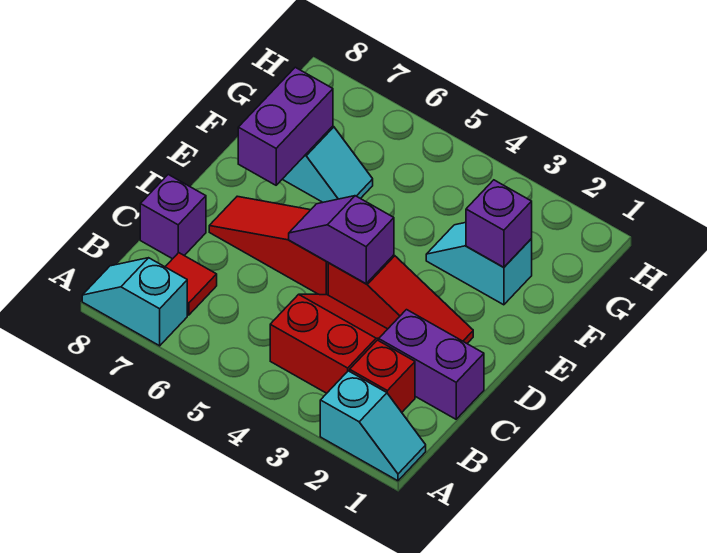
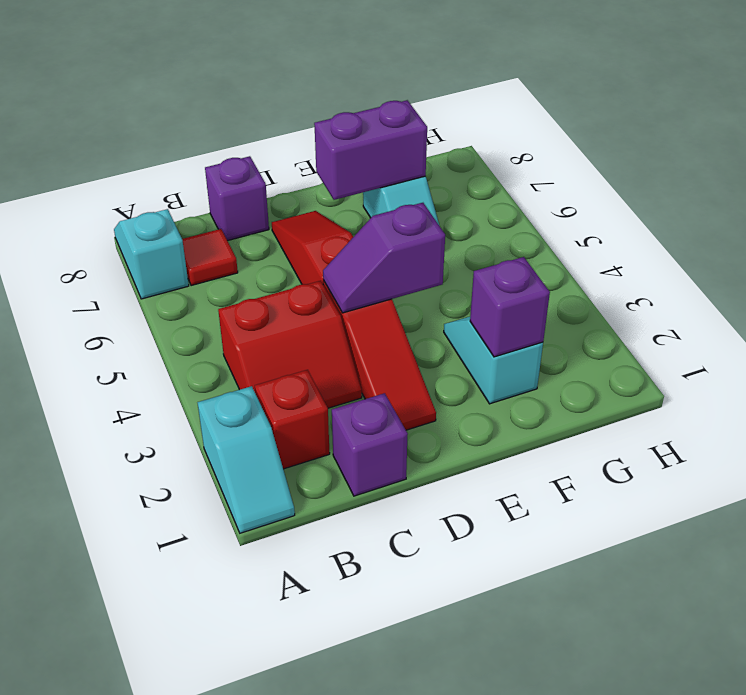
red slope B3:C4 level 1 top B -> red slope B3:C4 level 1 top 4
purple brick C1:C2 level 1 -> purple brick C1 level 1
purple slope D4:D5 level 2 top 4 -> purple slope D4:E4 level 2 top E

